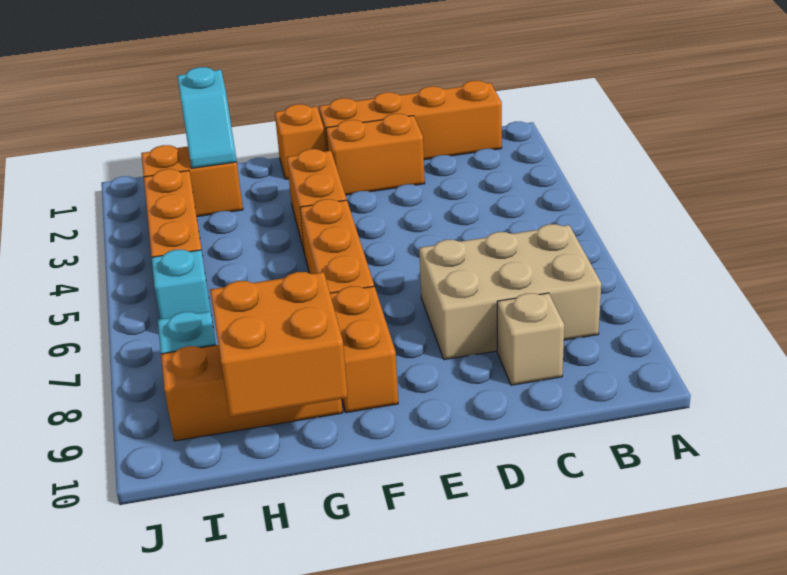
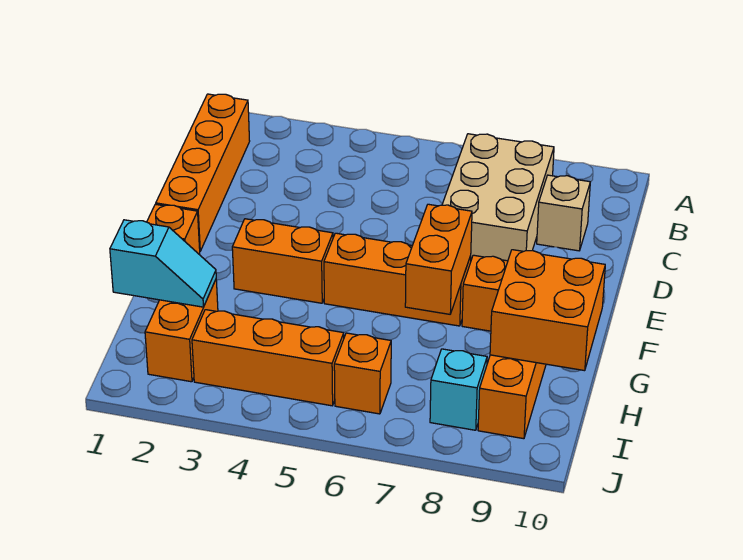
orange brick D2:E2 level 1 -> orange brick F7:G7 level 2
cyan brick I6 level 1 -> orange brick I6 level 1

